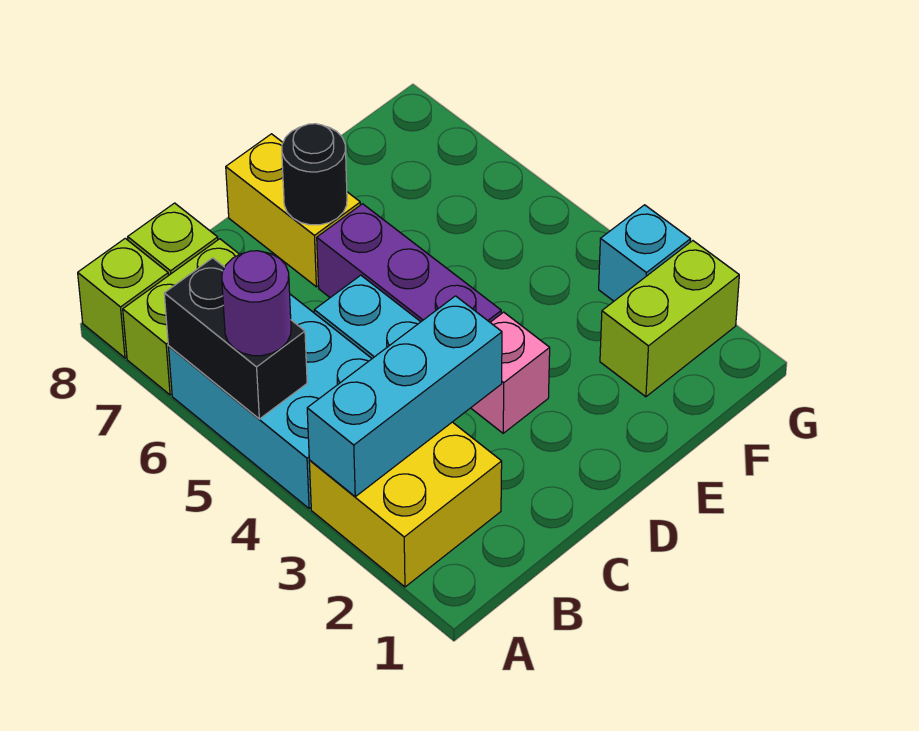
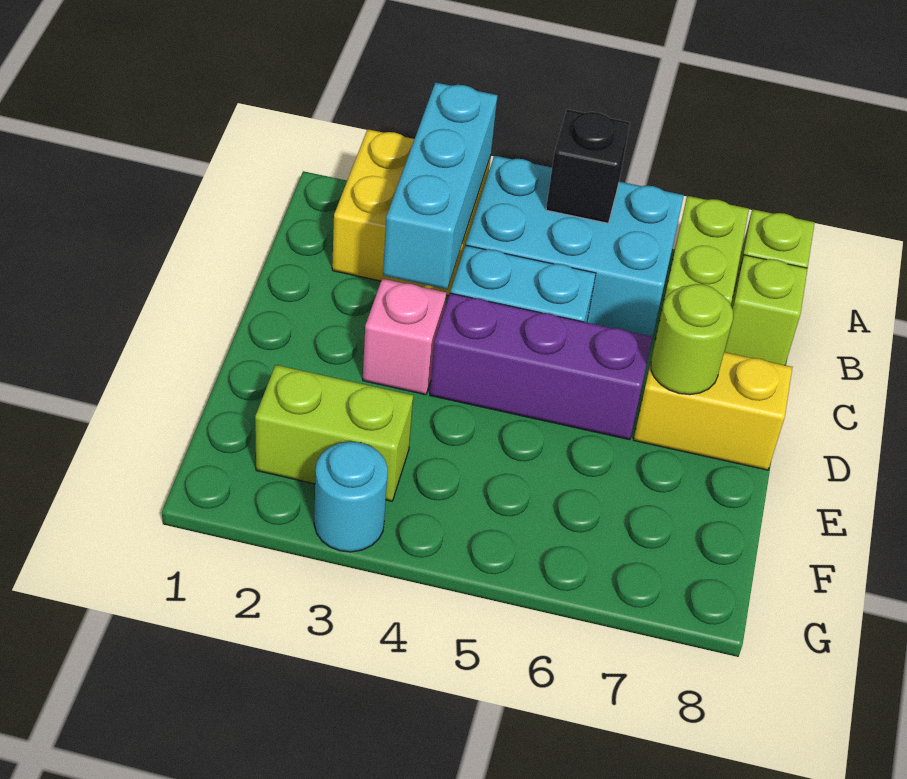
black brick A5:A6 level 2 -> black brick A5 level 2
purple round brick A5 level 3 -> none
black round brick D7 level 2 -> lime round brick D7 level 2
lime brick F2:G2 level 1 -> lime brick F2:F3 level 1
cyan brick G3 level 1 -> cyan round brick G3 level 1

